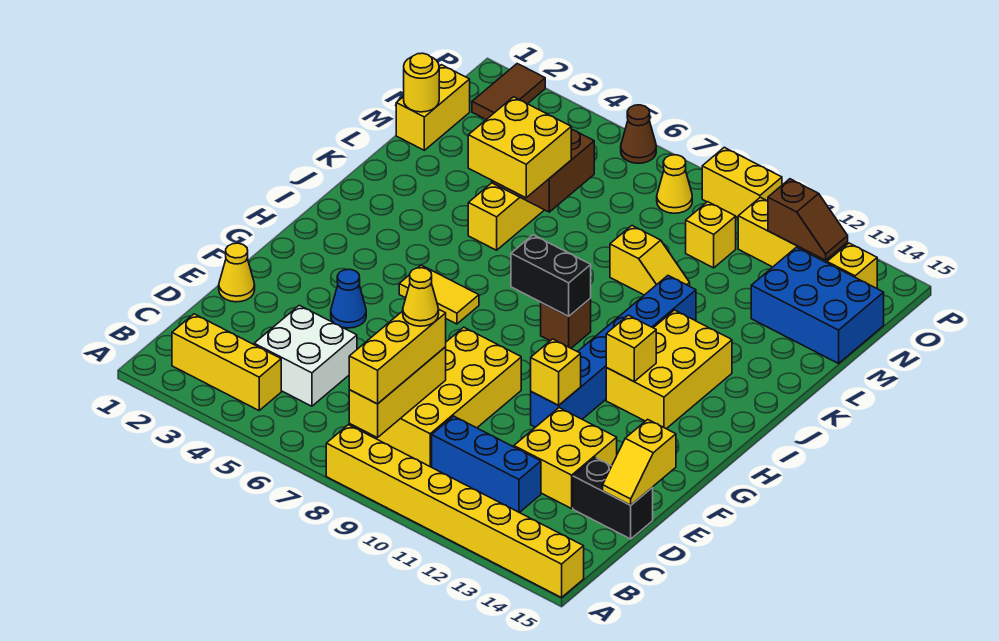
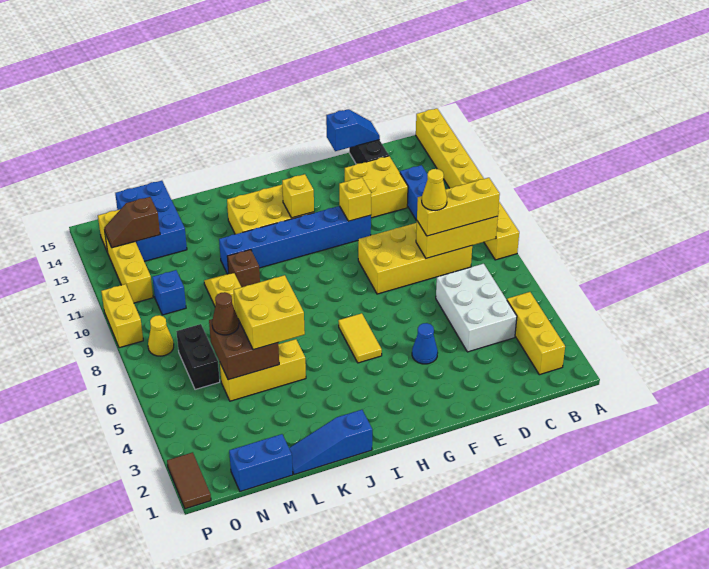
white brick C4:D5 level 1 -> white brick C4:D6 level 1
yellow slope D15:E15 level 2 top E -> blue slope D15:E15 level 2 top E
yellow cone E1 level 1 -> none
black brick I8:I9 level 2 -> black brick N6:N7 level 1
brown brick I9 level 1 -> brown brick K10 level 1
none -> blue slope J1:L1 level 1 top J
yellow brick M1:N1 level 1 -> blue brick M1:N1 level 1
yellow round brick M1 level 2 -> none
yellow brick N10 level 1 -> blue brick N10 level 1
brown tile O2:P2 level 1 -> brown tile P1:P2 level 1
brown slope O12:O13 level 2 top 12 -> brown slope N13:O13 level 2 top N
brown cone P6 level 1 -> brown cone M6 level 3

